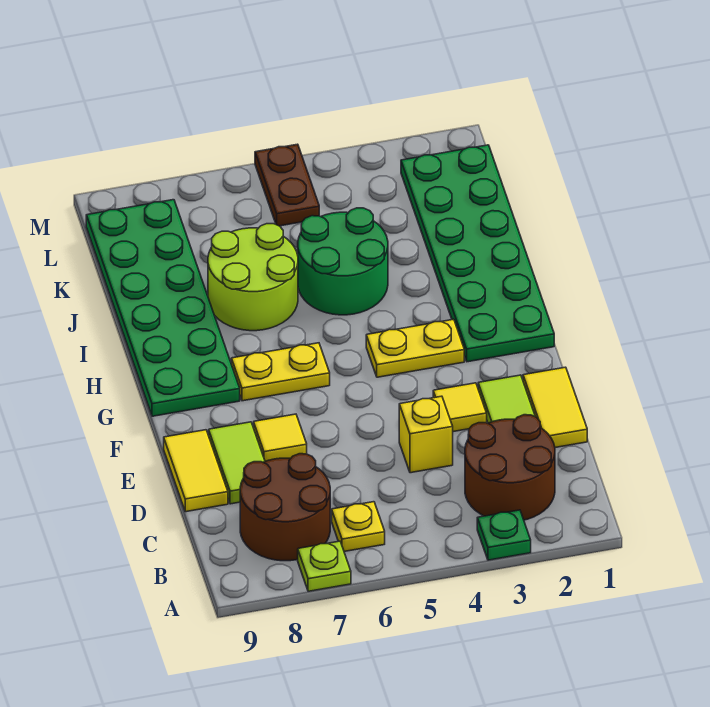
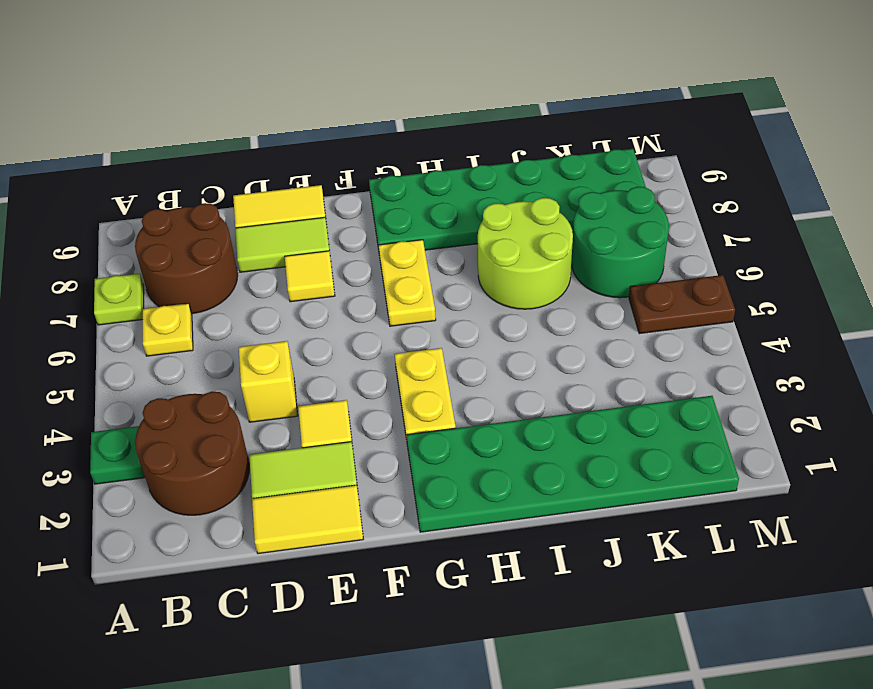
green round brick I4:J5 level 1 -> green round brick K6:L7 level 1

